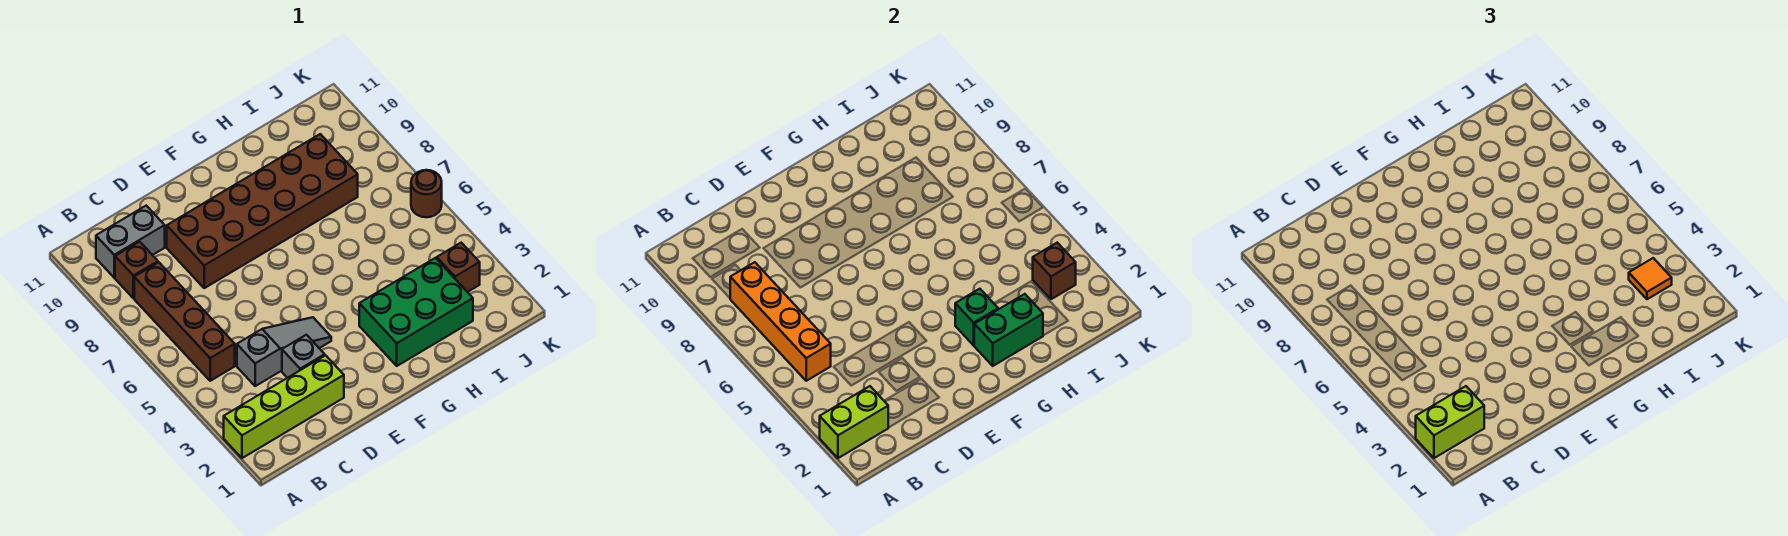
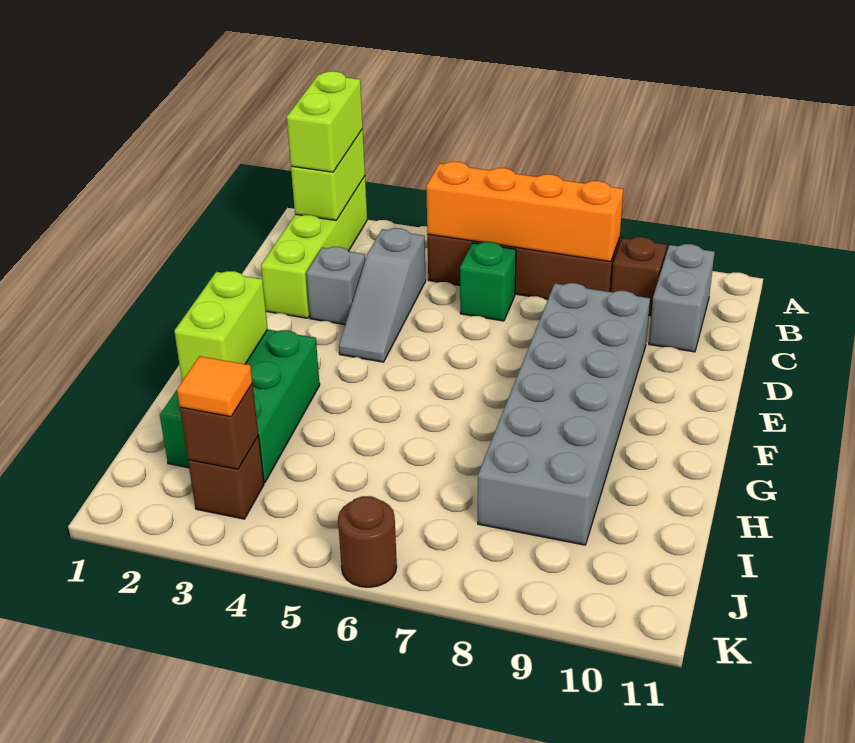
brown brick D8:I9 level 1 -> grey brick D8:I9 level 1
green brick G2:H2 level 2 -> lime brick G2:H2 level 2
green brick G3 level 2 -> green brick C6 level 1

